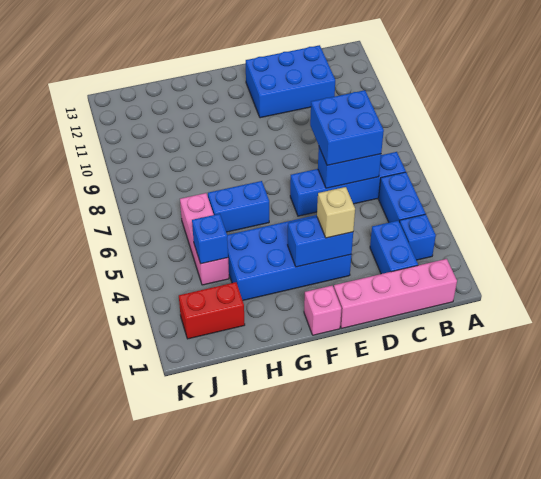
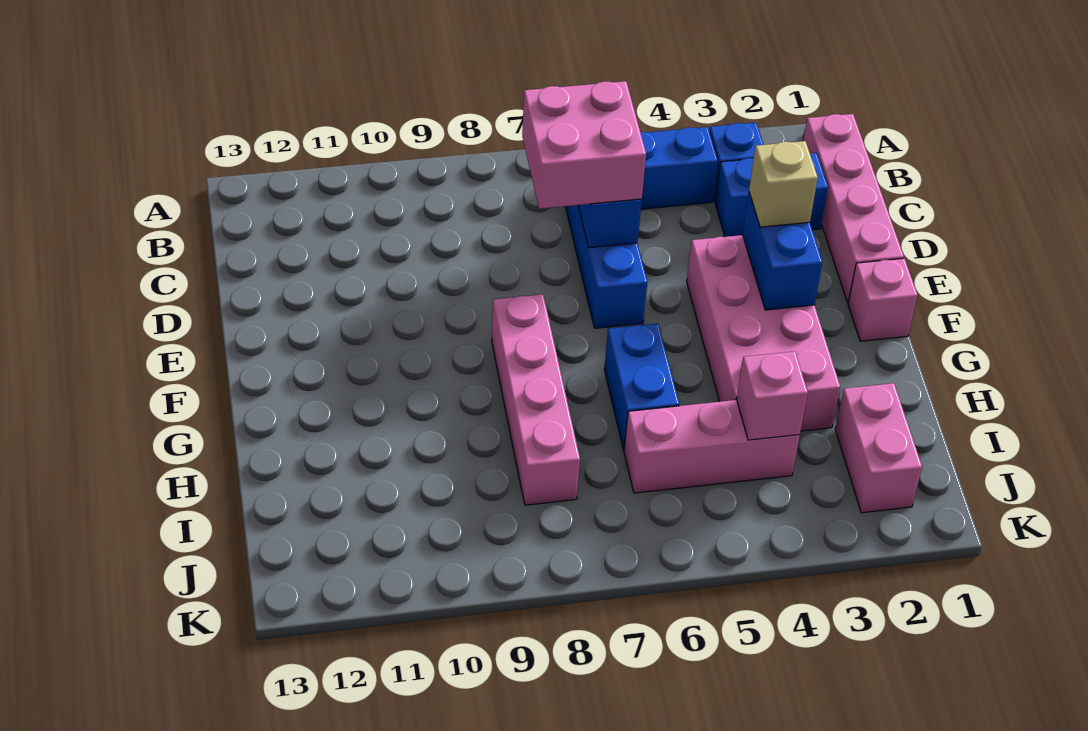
blue brick C6:D7 level 3 -> pink brick C6:D7 level 3
blue brick C11:E12 level 1 -> none
blue brick E3:H4 level 1 -> pink brick E3:H4 level 1
none -> pink brick F8:I8 level 1
red brick I2:J2 level 1 -> pink brick I2:J2 level 1
blue brick I4 level 2 -> pink brick I4 level 2

